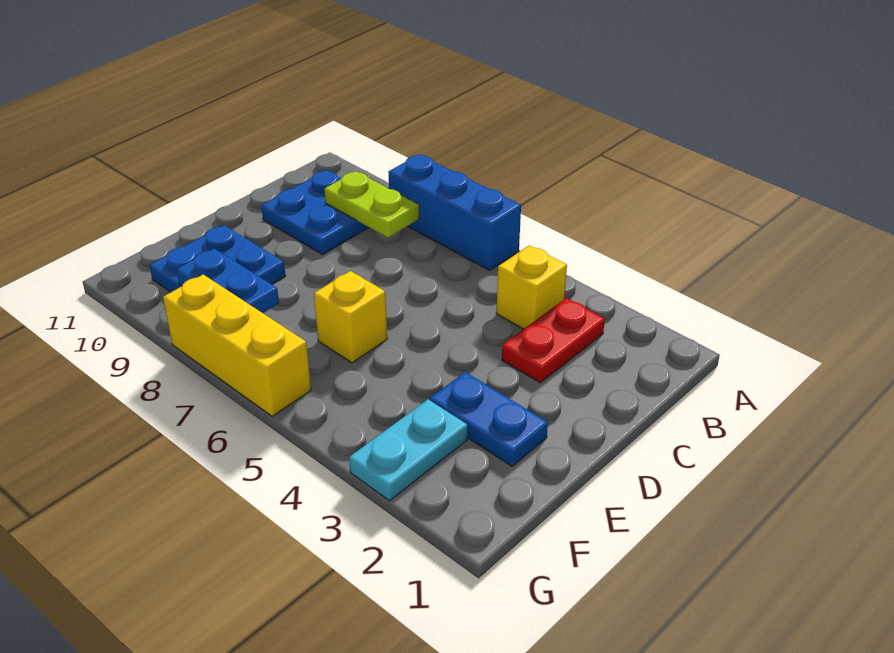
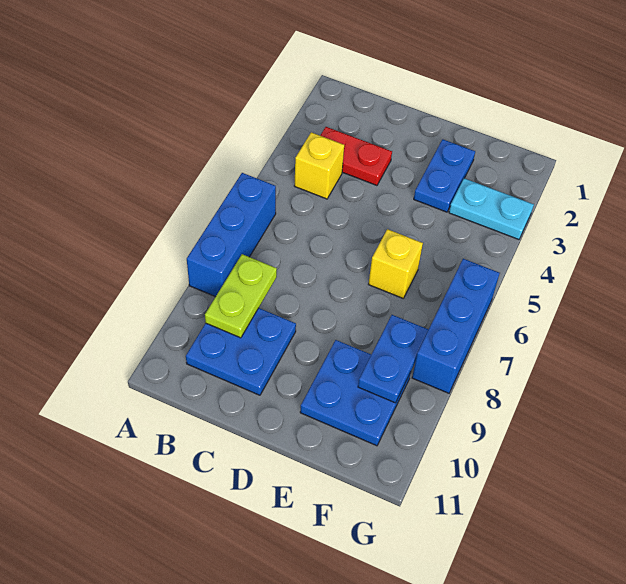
yellow brick G6:G8 level 1 -> blue brick G6:G8 level 1

